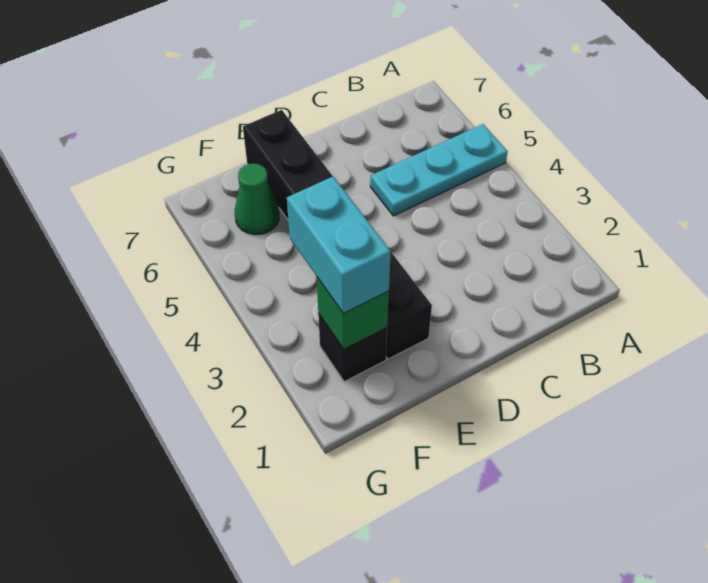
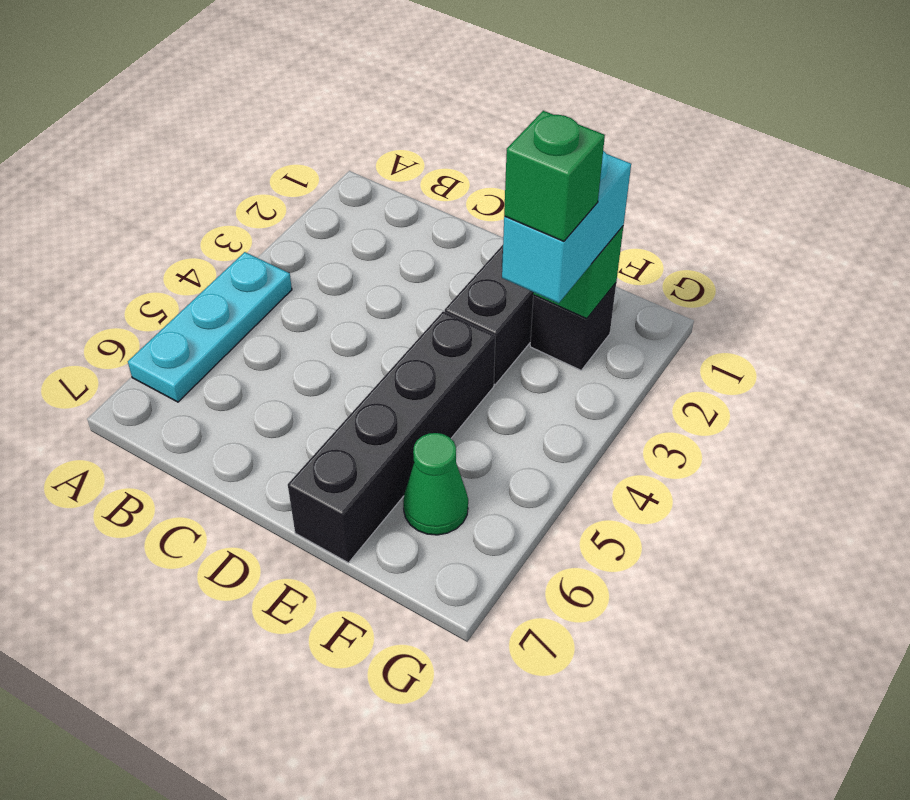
cyan plate A5:C5 level 1 -> cyan plate A4:A6 level 1
none -> green brick F3 level 4

